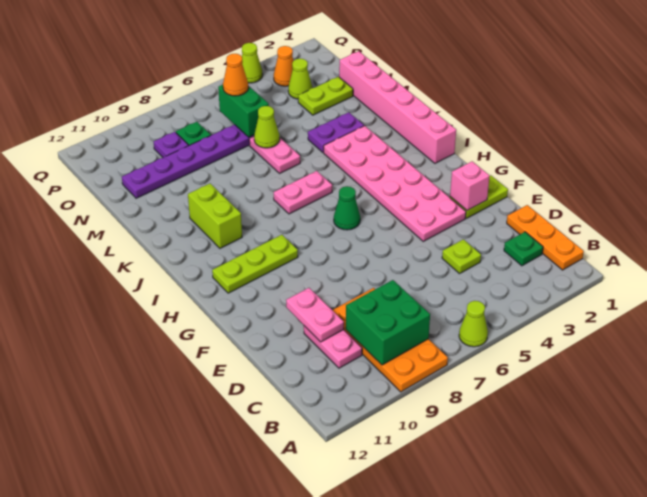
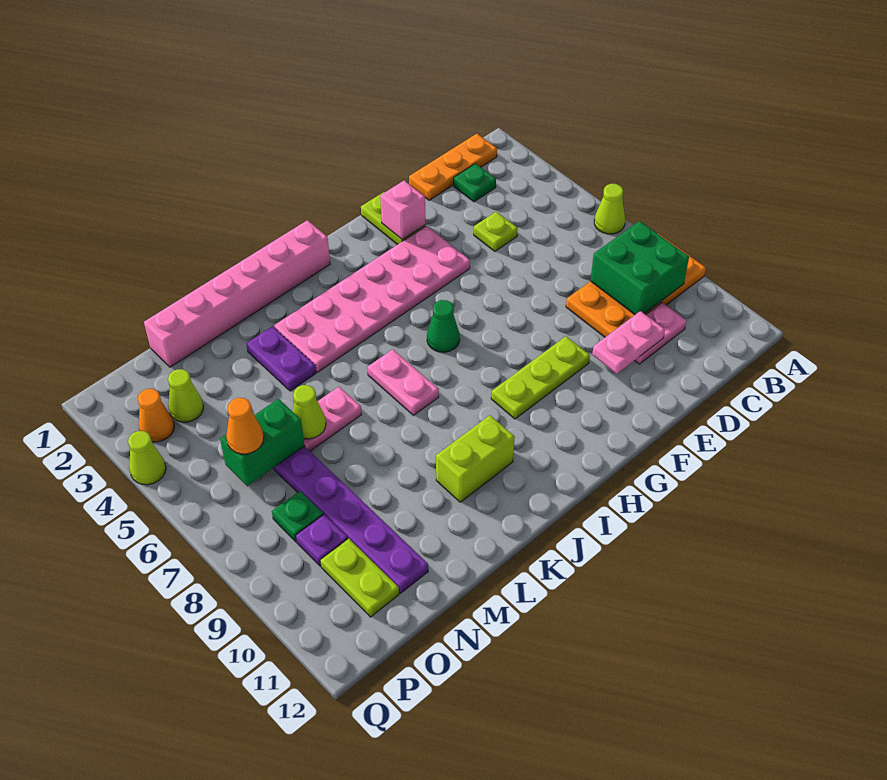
lime plate H9:H11 level 1 -> lime plate F9:H9 level 1
lime plate N2:N3 level 1 -> lime plate O10:O11 level 1

